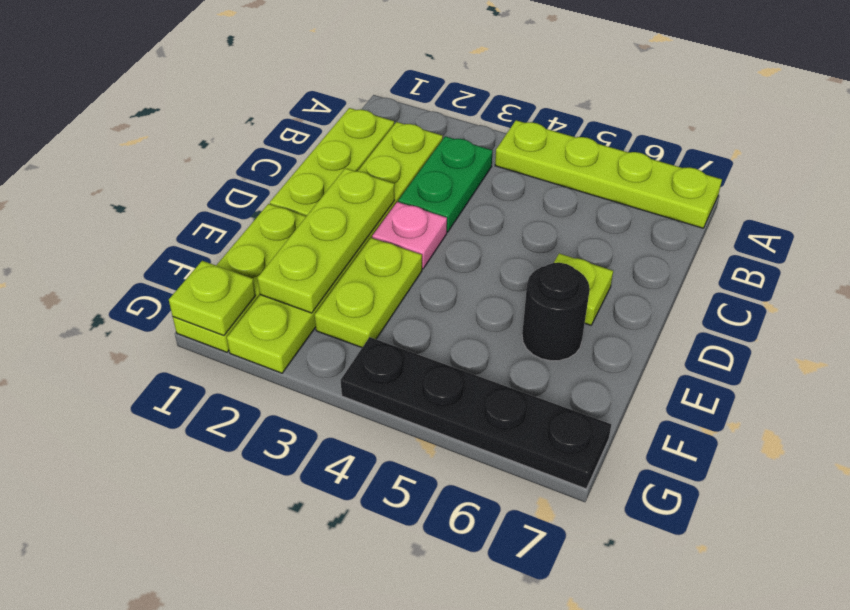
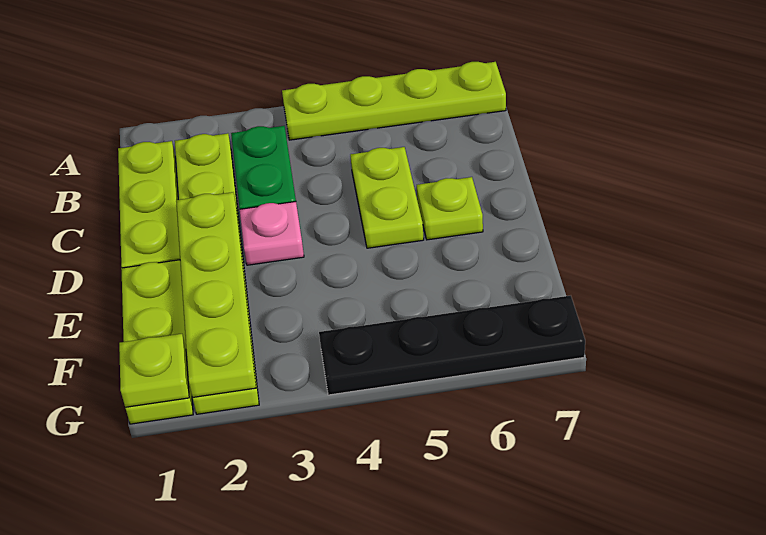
lime plate D2:F2 level 2 -> lime plate D2:G2 level 2
lime plate E3:F3 level 1 -> lime plate C5:D5 level 1
black round brick E6 level 1 -> none

